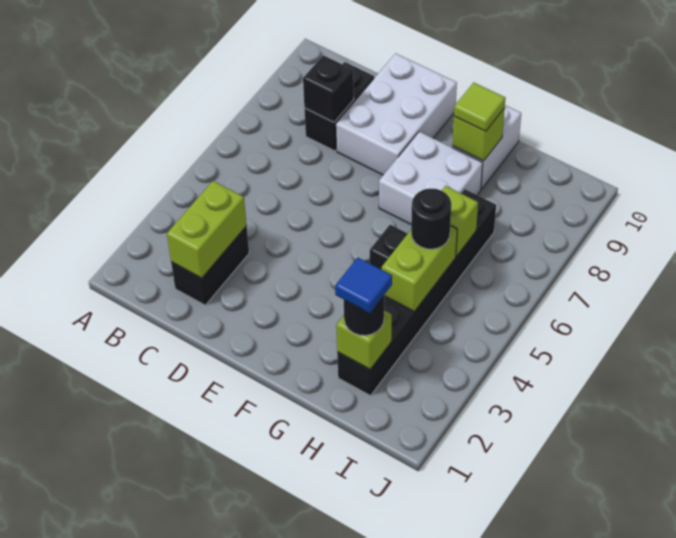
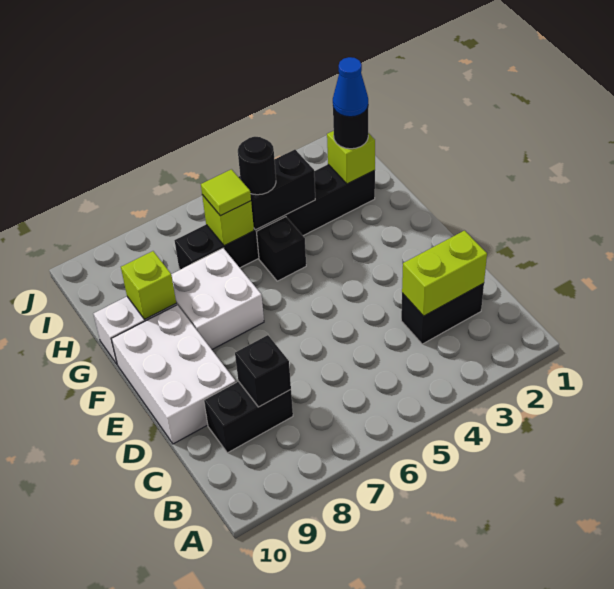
white brick D8:E10 level 1 -> white brick D9:F10 level 1
lime tile G9 level 3 -> lime tile H6 level 3
blue tile H2 level 4 -> blue cone H2 level 4
lime brick H4:H5 level 2 -> black brick H4:H5 level 2

